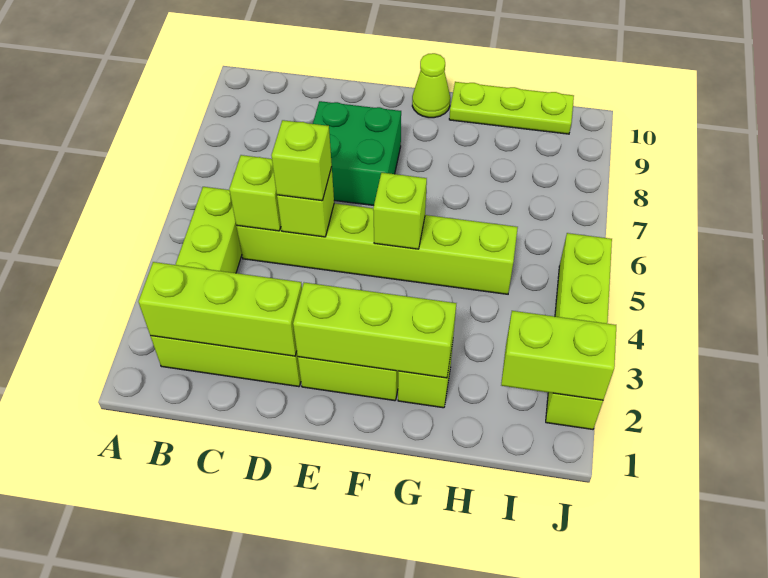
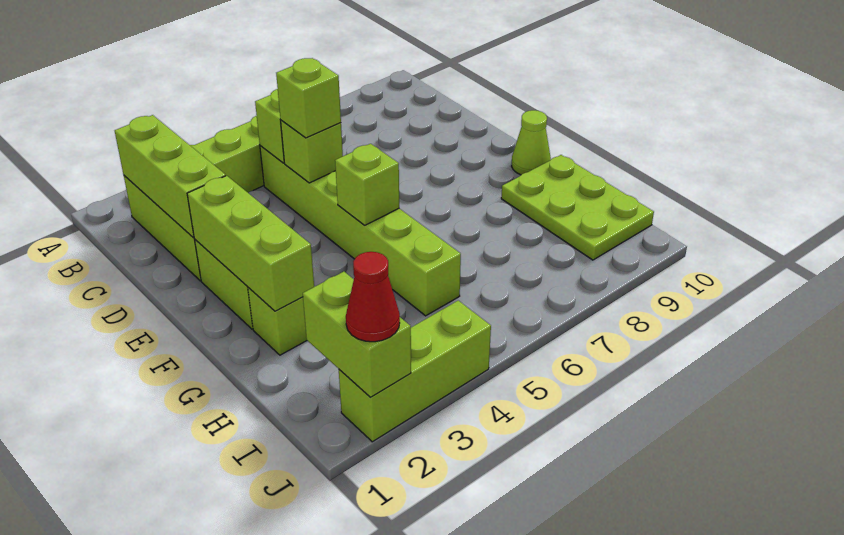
green brick D7:E8 level 1 -> none
lime plate G10:I10 level 1 -> lime plate G9:I10 level 1
lime brick J2:J5 level 1 -> lime brick J2:J4 level 1
none -> red cone J2 level 3

